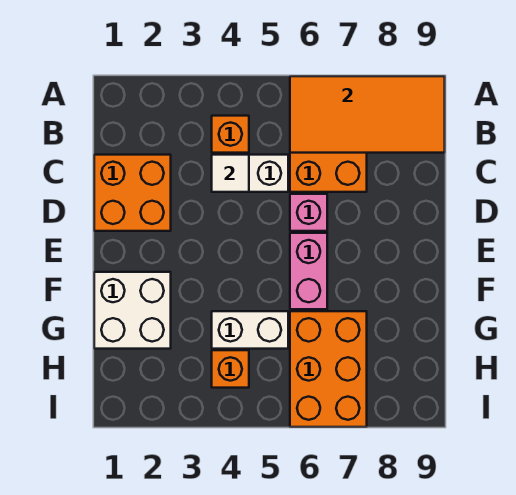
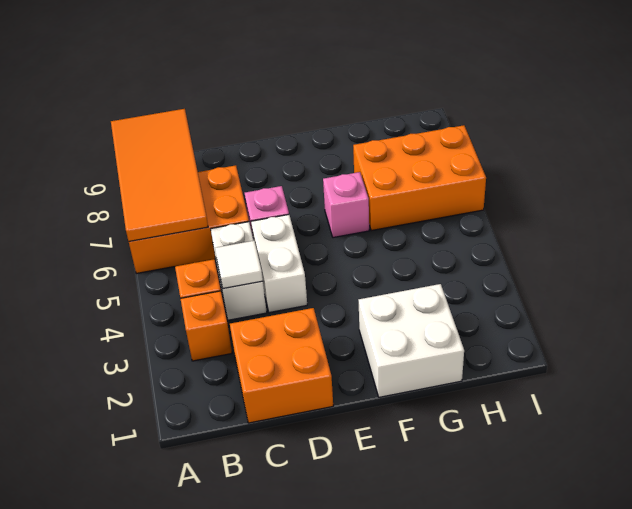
pink brick E6:F6 level 1 -> pink brick F6 level 1
white brick G4:G5 level 1 -> white brick D4:D5 level 1
orange brick H4 level 1 -> orange brick B3 level 1

